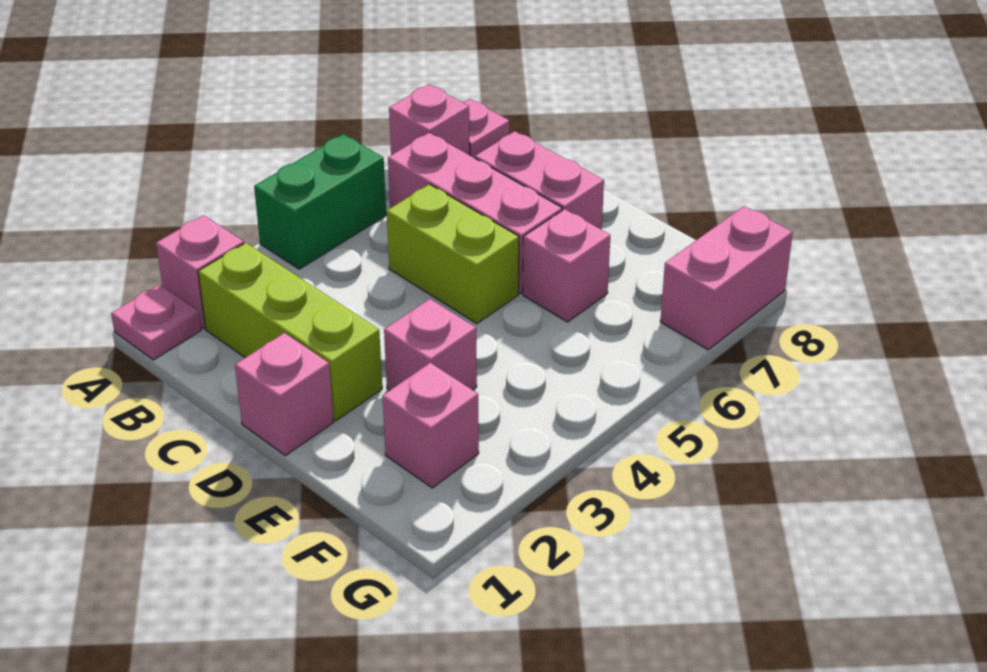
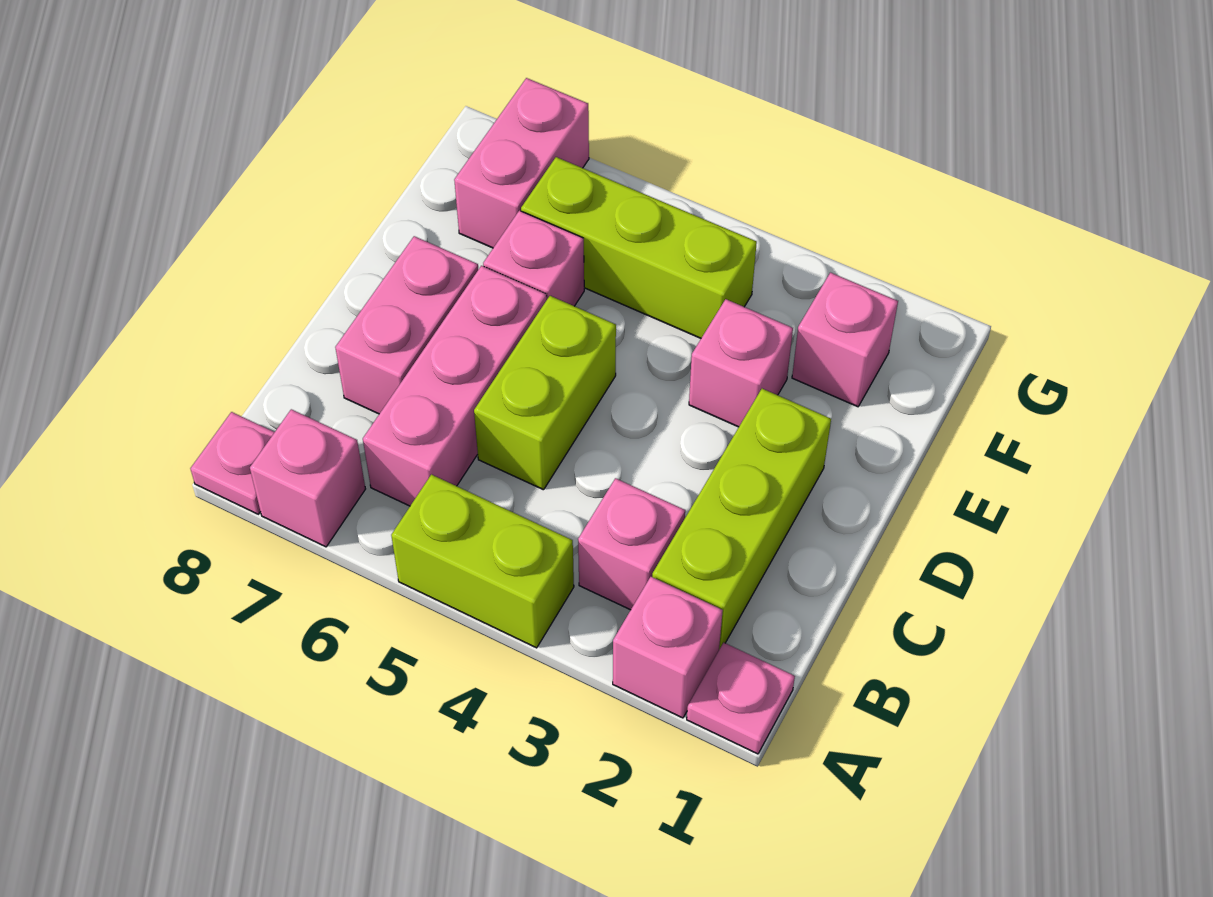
green brick A4:A5 level 1 -> lime brick A4:A5 level 1
pink brick D1 level 1 -> pink brick B3 level 1
none -> lime brick F4:F6 level 1
pink brick G7:G8 level 1 -> pink brick F7:G7 level 1

